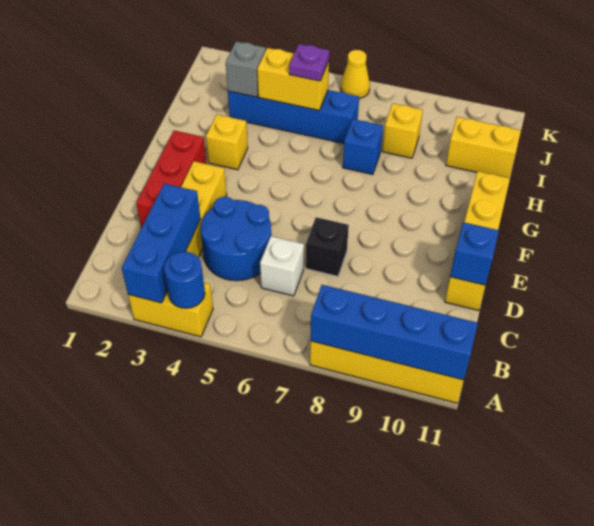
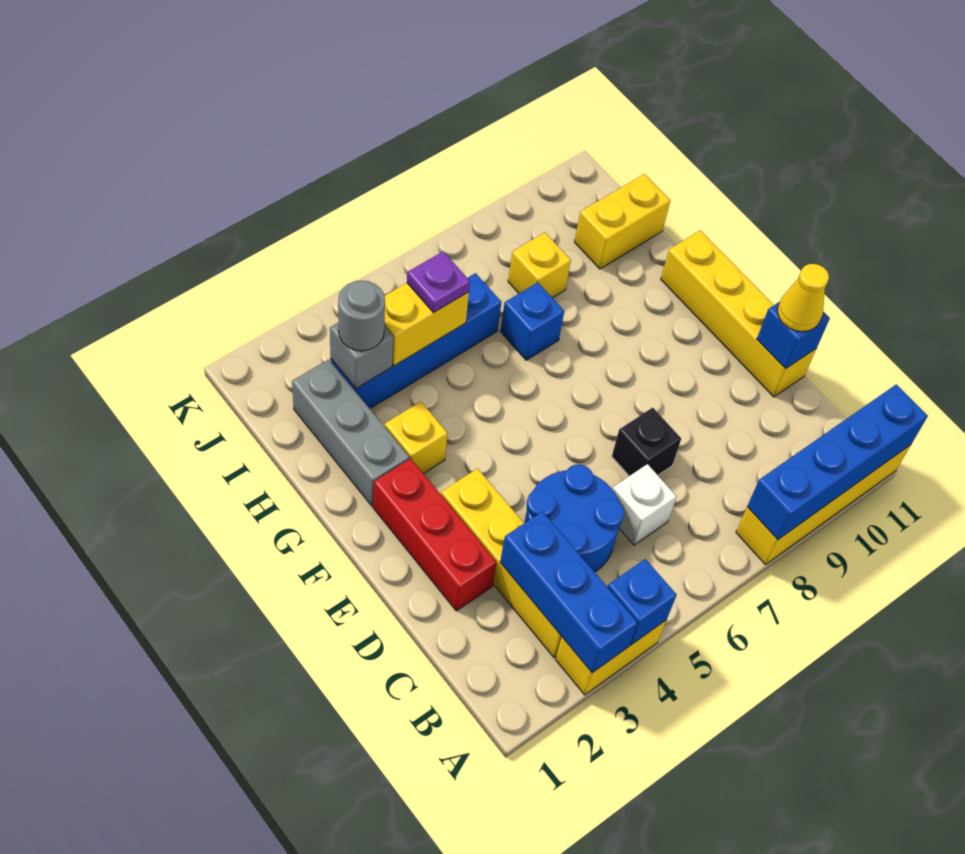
blue round brick A4 level 2 -> blue brick A4 level 2
none -> grey brick G2:I2 level 1
none -> grey round brick I3 level 3
yellow cone K6 level 1 -> yellow cone D11 level 3

